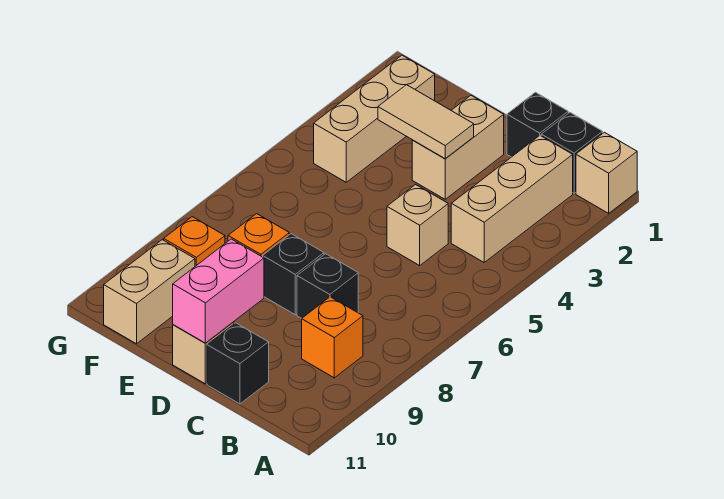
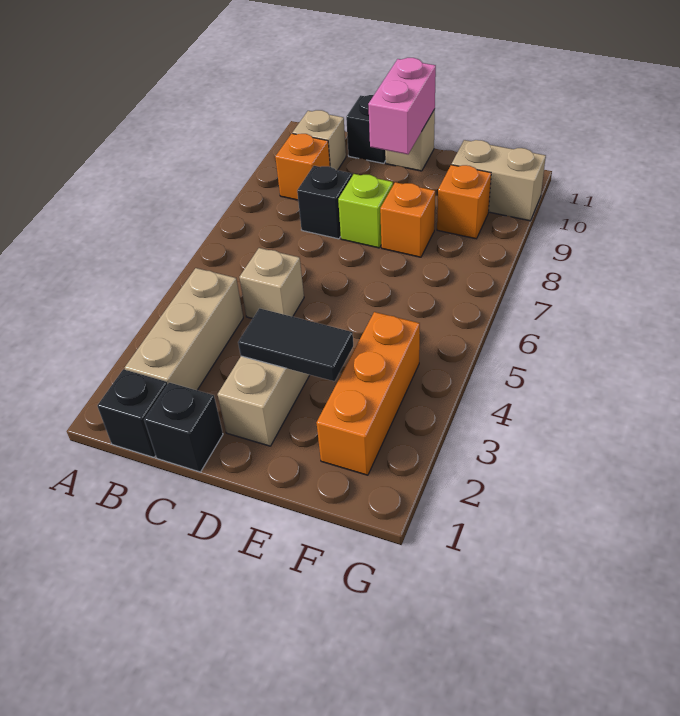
tan brick A1 level 1 -> tan brick B10 level 1
tan tile D3:E3 level 2 -> black tile D3:E3 level 2
black brick D8 level 1 -> lime brick D8 level 1
tan brick F2:F4 level 1 -> orange brick F2:F4 level 1
tan brick F10:F11 level 1 -> tan brick F10:G10 level 1

